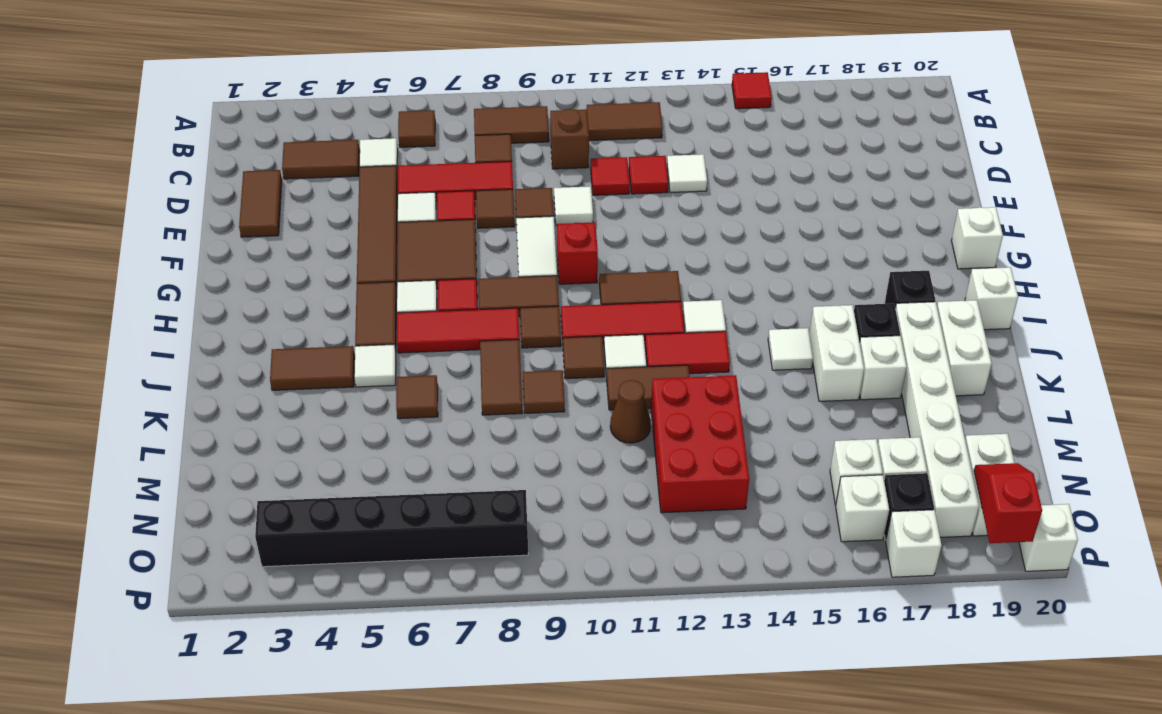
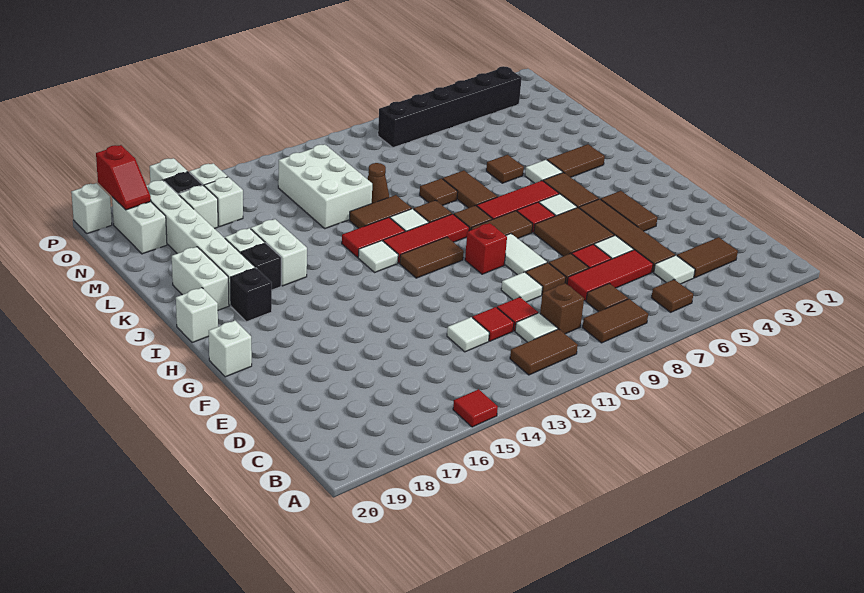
brown tile D2:E2 level 1 -> brown tile F4:G4 level 1
white tile J15 level 1 -> white tile C11 level 1
red brick L12:N13 level 1 -> white brick L12:N13 level 1

